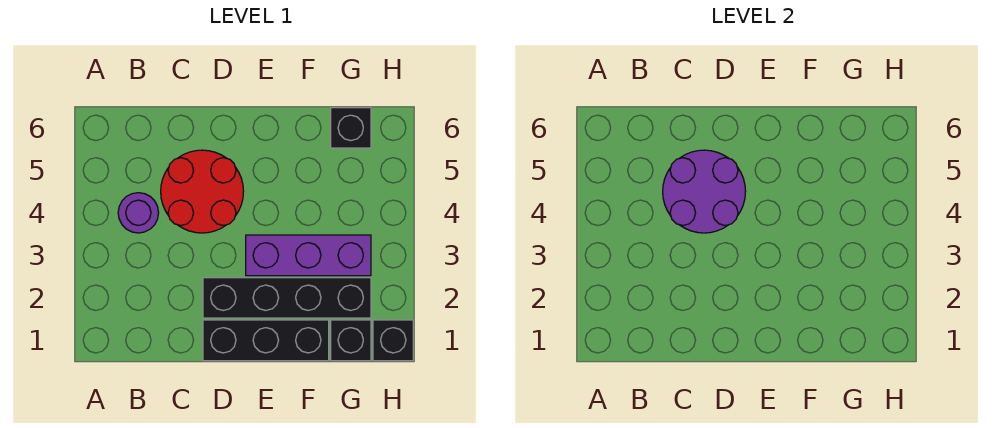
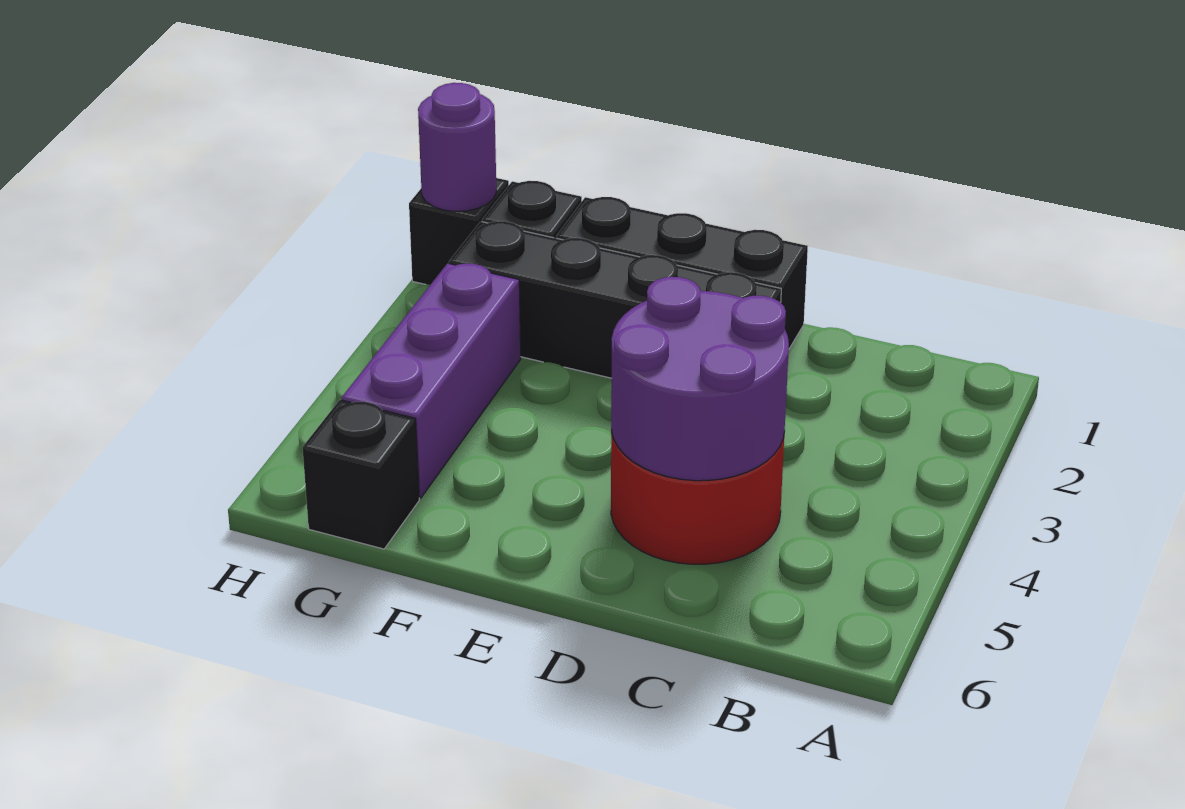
purple round brick B4 level 1 -> purple round brick H1 level 2
purple brick E3:G3 level 1 -> purple brick G3:G5 level 1

